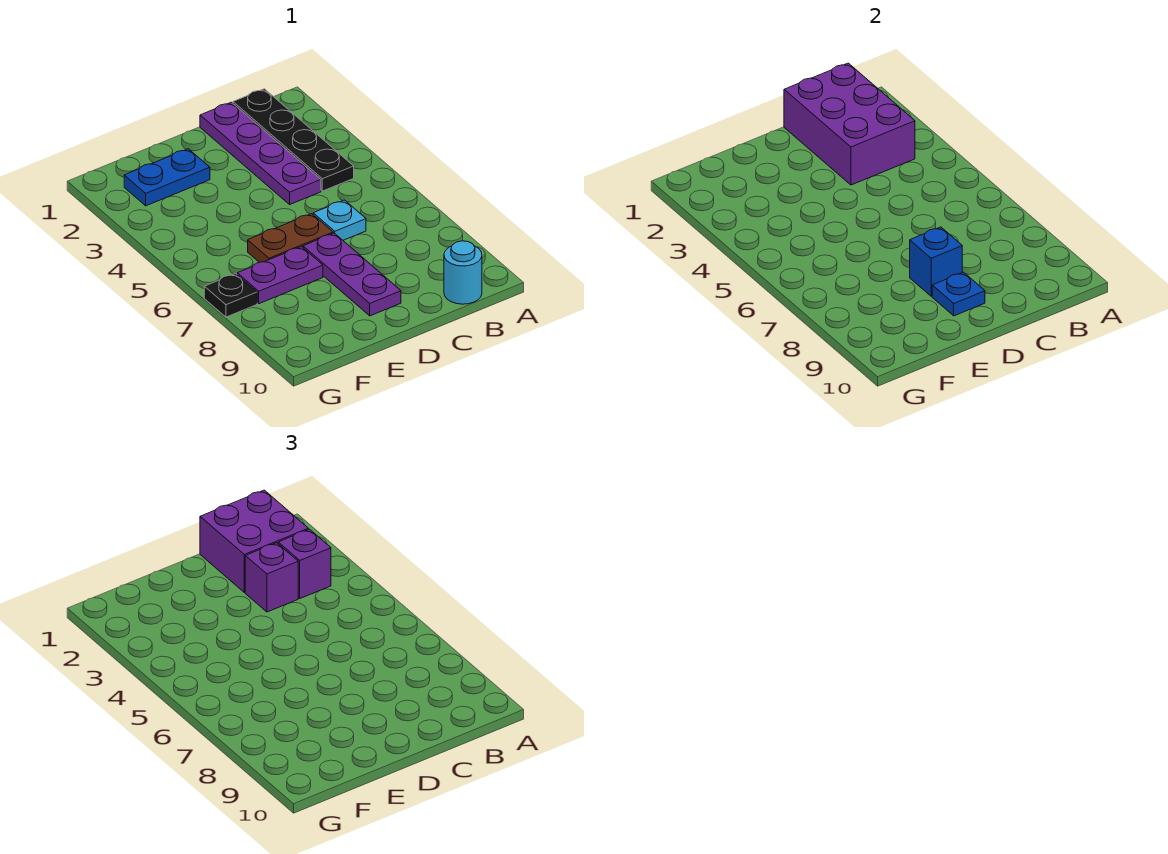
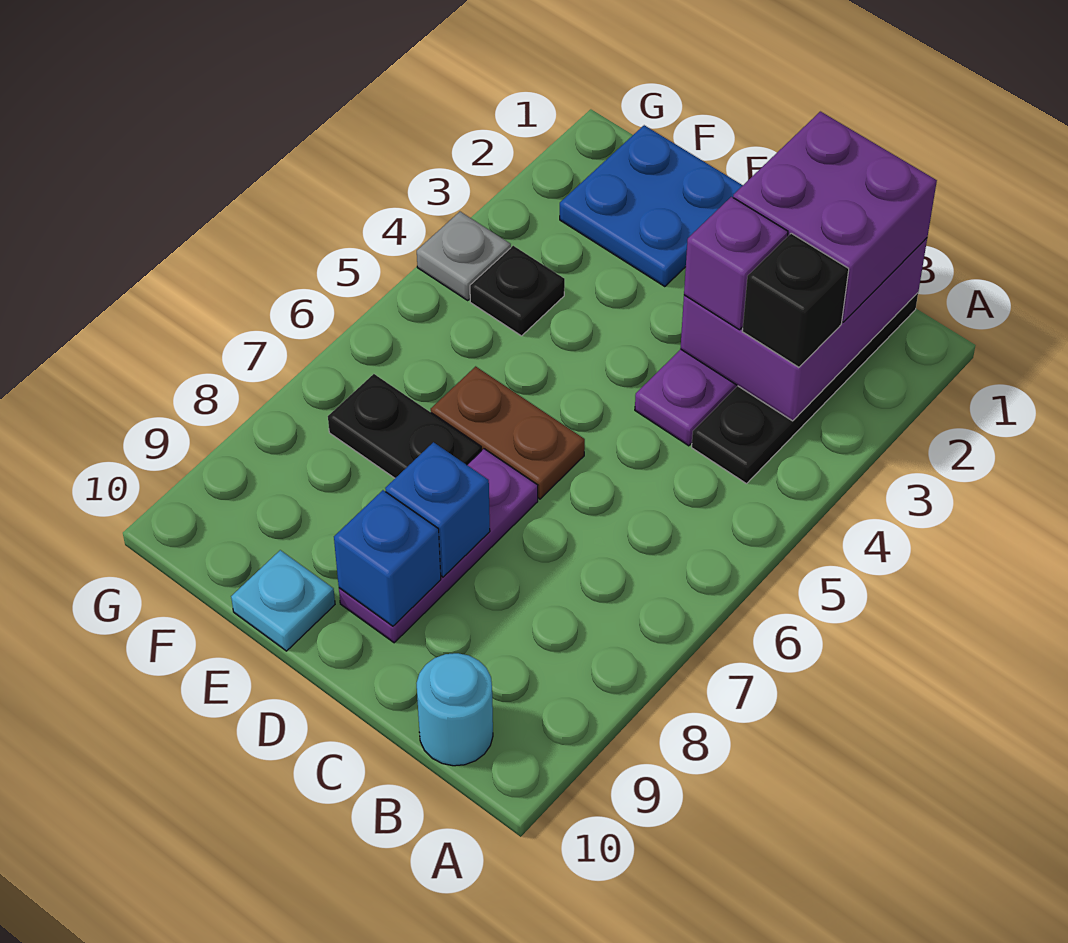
purple brick B3 level 3 -> black brick B3 level 3
cyan plate C6 level 1 -> cyan plate E10 level 1
blue plate D9 level 2 -> blue brick D9 level 2
blue plate E2:F2 level 1 -> blue plate E1:F2 level 1
purple plate E7:F7 level 1 -> black plate E7:F7 level 1
none -> grey plate G4 level 1
black plate G7 level 1 -> black plate F4 level 1

